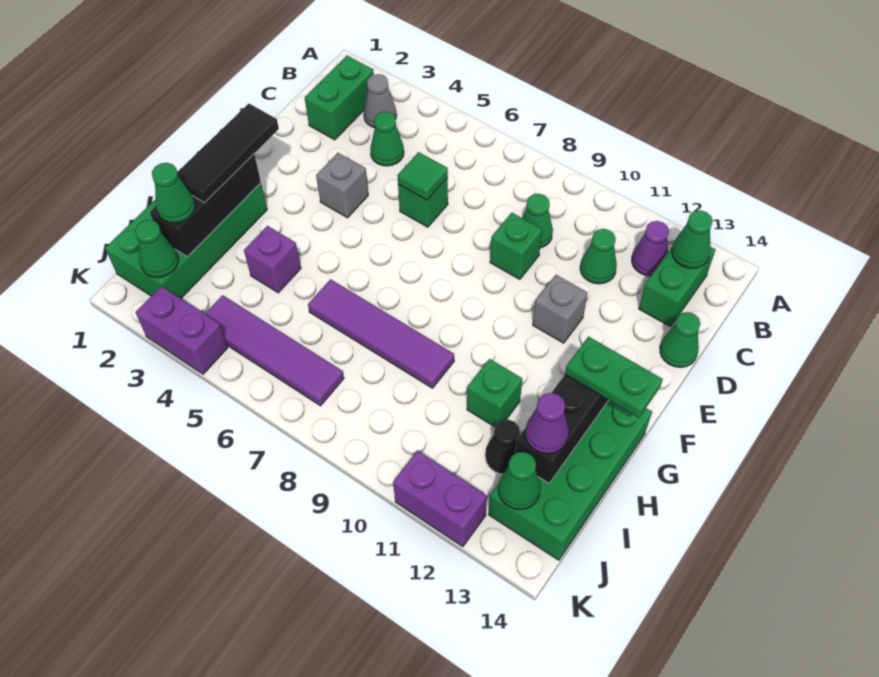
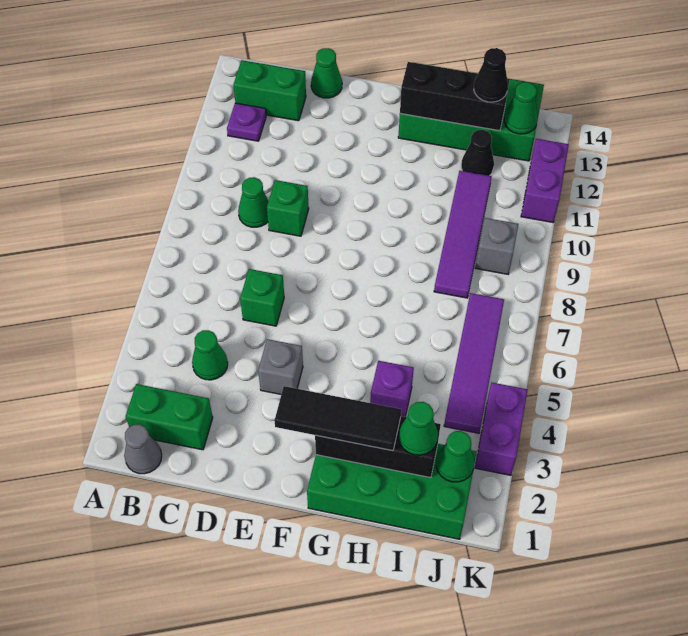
grey cone B3 level 1 -> grey cone B1 level 1
purple cone B12 level 1 -> purple plate B12 level 1
green cone B13 level 2 -> none
green cone C11 level 1 -> none
green tile D6 level 2 -> none
grey brick E11 level 1 -> grey brick J9 level 1
green plate G13:G14 level 3 -> none
purple tile H6:H9 level 1 -> purple tile I8:I11 level 1
green brick H11 level 1 -> none
purple cone I13 level 3 -> black cone I13 level 3

